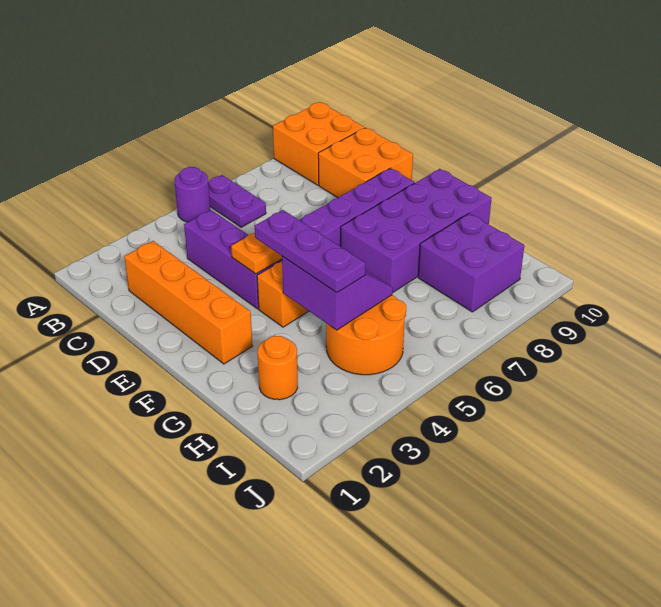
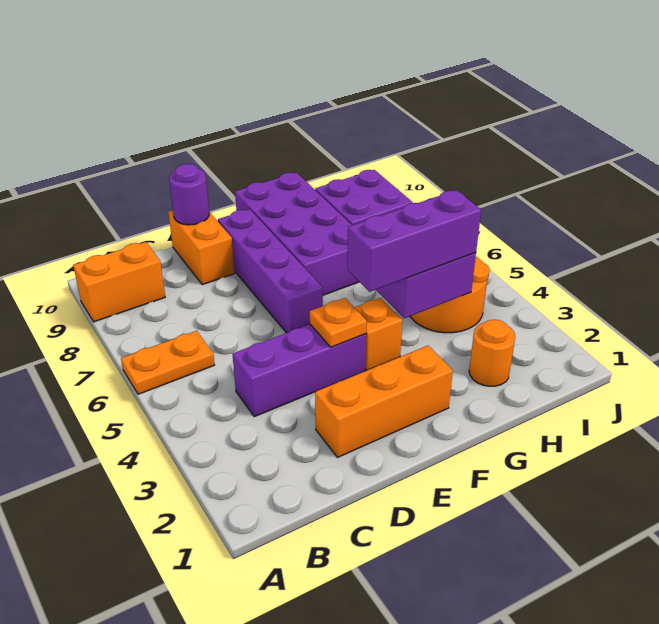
purple round brick A5 level 1 -> purple round brick D10 level 2
purple plate A6:B6 level 1 -> orange plate A6:B6 level 1
orange brick A9:B10 level 1 -> orange brick A9:B9 level 1
orange brick C2:F2 level 1 -> orange brick D2:F2 level 1
orange brick C9:D10 level 1 -> orange brick D9:D10 level 1
purple plate F4:H4 level 3 -> purple brick F4:H4 level 3

